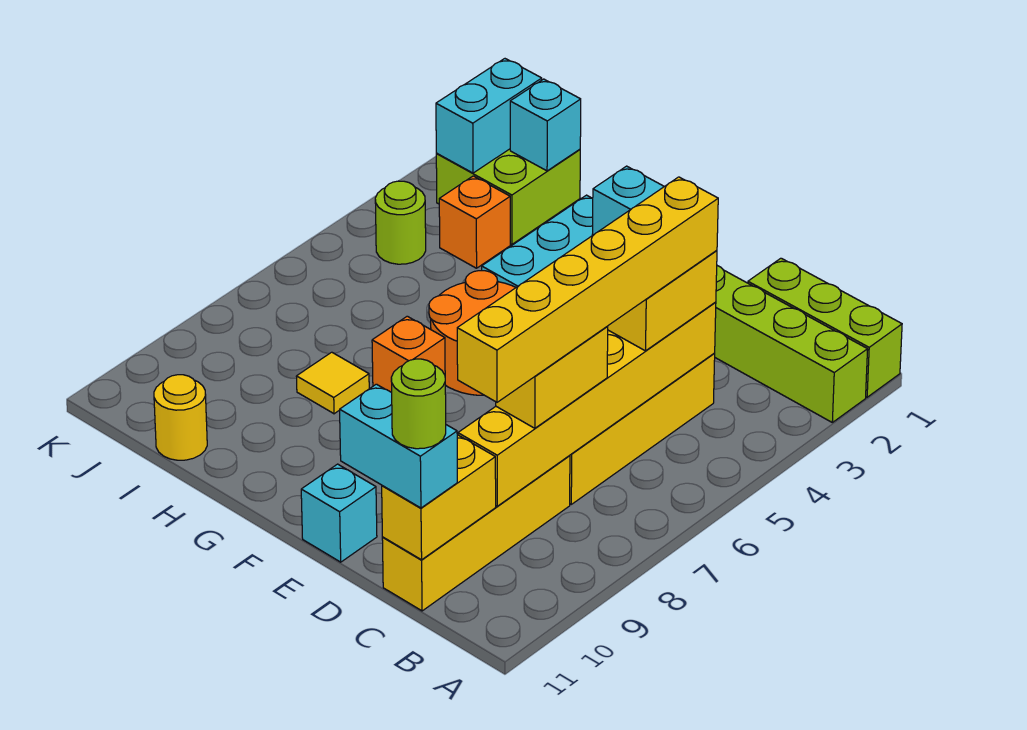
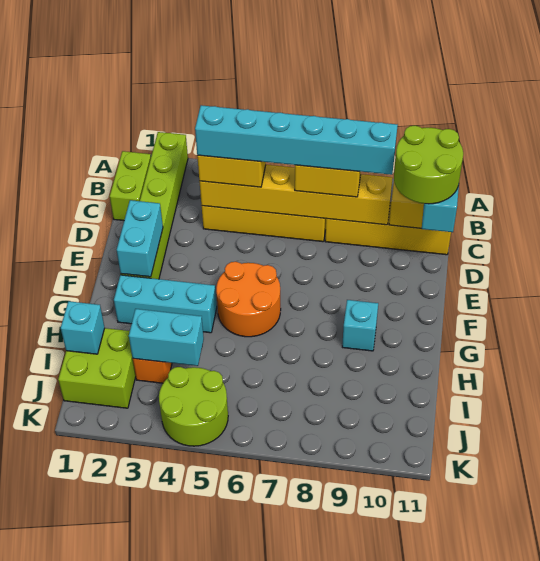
lime brick A1:C1 level 1 -> lime brick B1:C1 level 1
yellow brick C4:C9 level 4 -> cyan brick C4:C9 level 4
lime round brick C11 level 4 -> lime round brick C10:D11 level 4
cyan brick E11 level 1 -> cyan brick G9 level 1
orange brick G7 level 1 -> none
yellow tile H8 level 1 -> none
yellow round brick I11 level 1 -> none
cyan brick J1:J2 level 2 -> cyan brick I3:I4 level 2
lime round brick J4 level 1 -> lime round brick J4:K5 level 1

